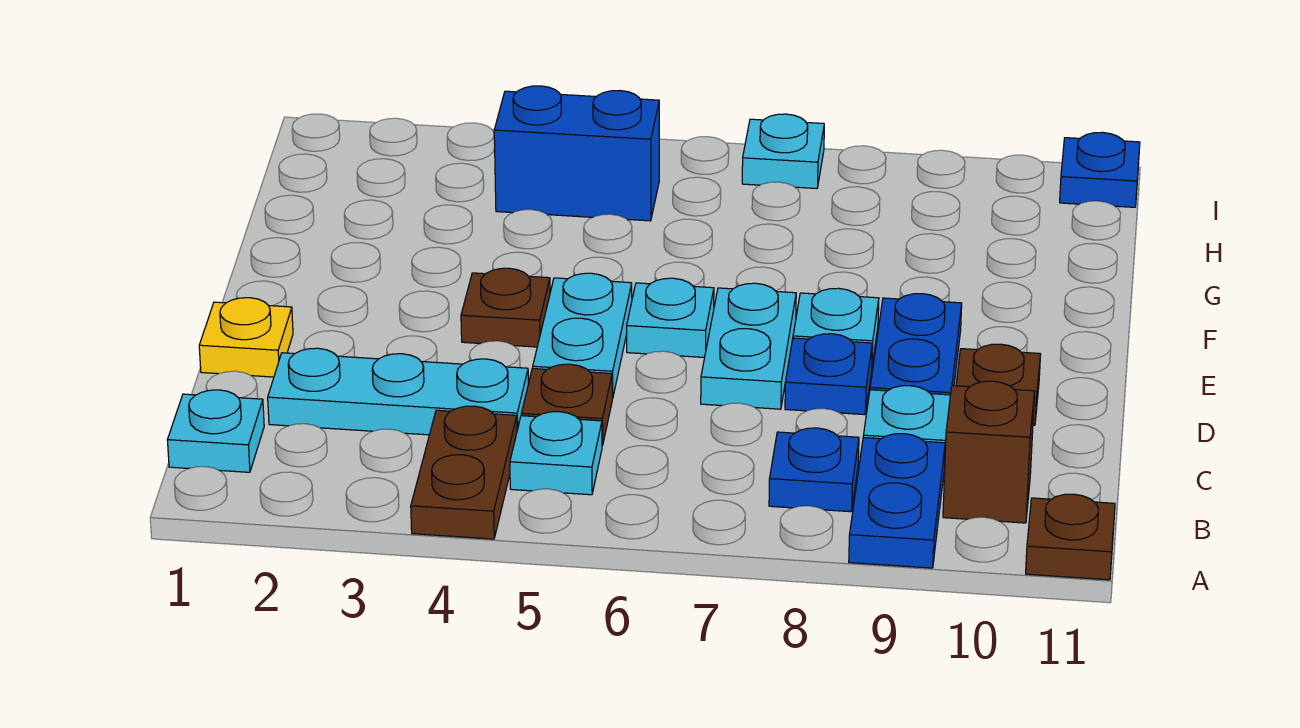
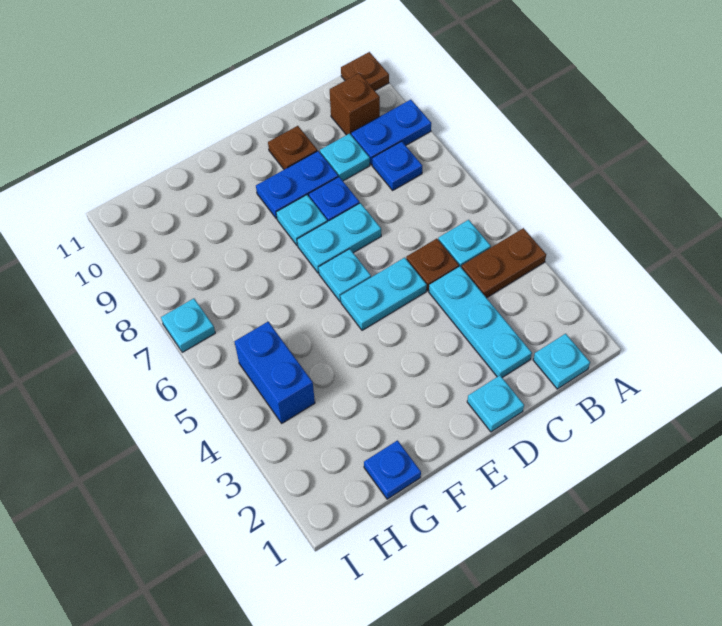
yellow plate D1 level 1 -> cyan plate D1 level 1
brown plate E4 level 1 -> none
blue plate I11 level 1 -> blue plate G1 level 1

